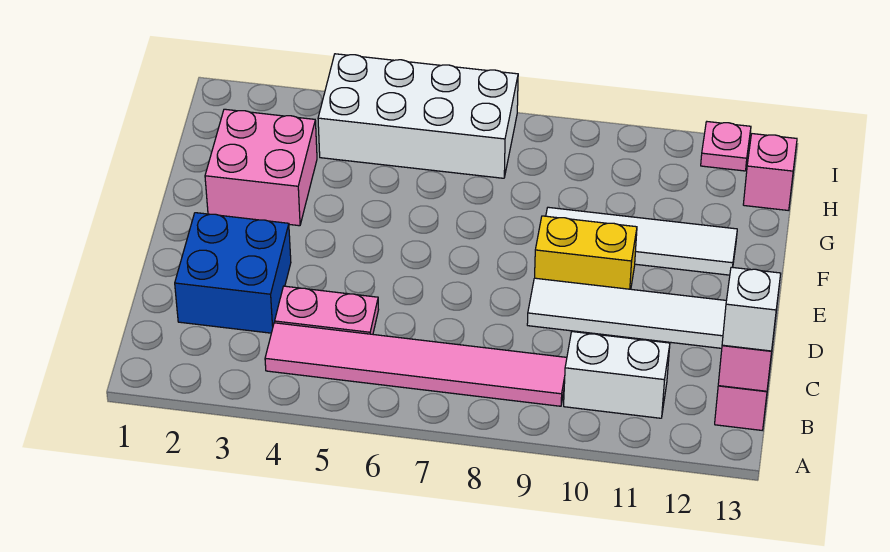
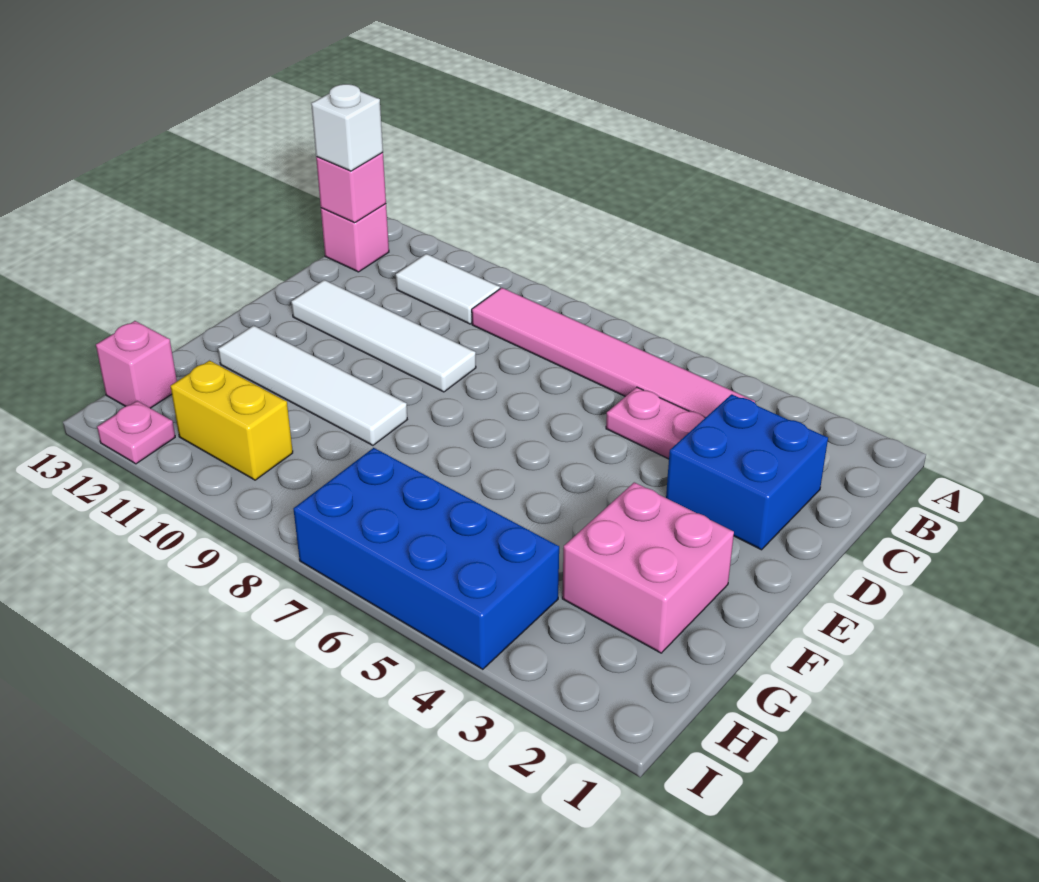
white brick B10:B11 level 1 -> white tile B10:B11 level 1
yellow brick E9:E10 level 1 -> yellow brick H10:H11 level 1
white brick H4:I7 level 1 -> blue brick H4:I7 level 1

